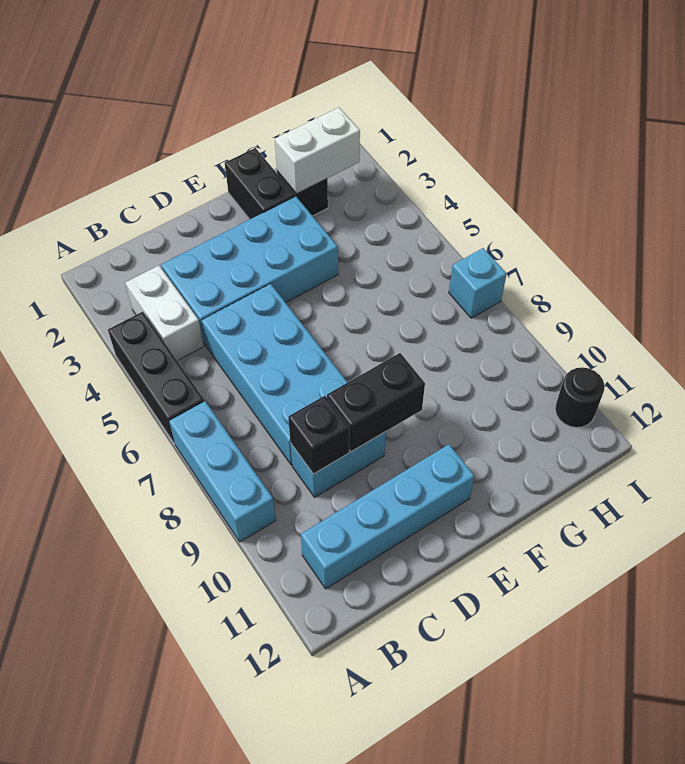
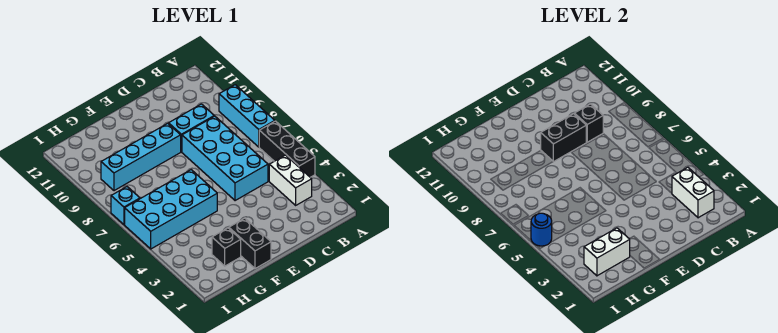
none -> white brick B2:B3 level 2
cyan brick B11:E11 level 1 -> cyan brick E9:H9 level 1
cyan brick C3:F4 level 1 -> cyan brick F5:I6 level 1
none -> blue round brick I5 level 2
black round brick I11 level 1 -> none

